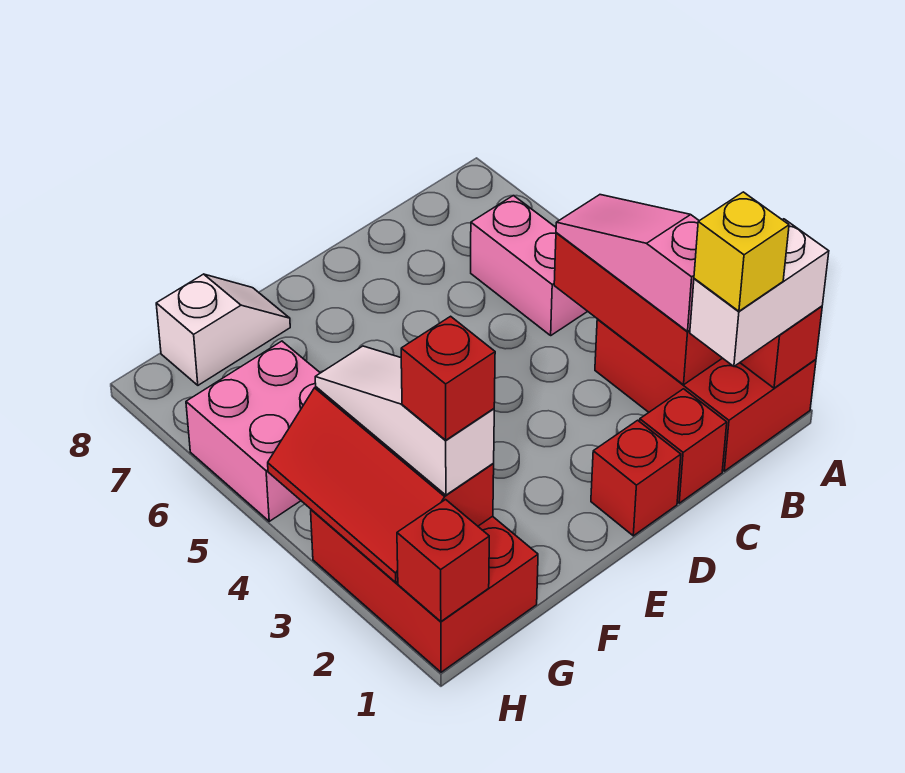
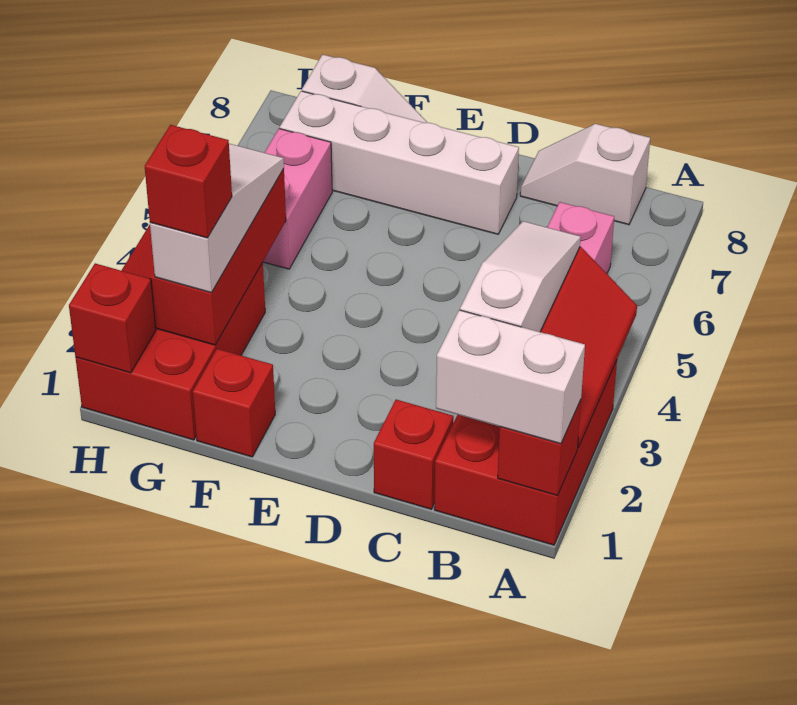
yellow brick B1 level 4 -> none
pink slope B2:B4 level 3 top 2 -> white slope B2:B4 level 3 top 2
none -> white slope B8:C8 level 1 top B
red brick D1 level 1 -> red brick F1 level 1
none -> white brick D7:G7 level 1
pink brick G5:H6 level 1 -> pink brick G5:G6 level 1

